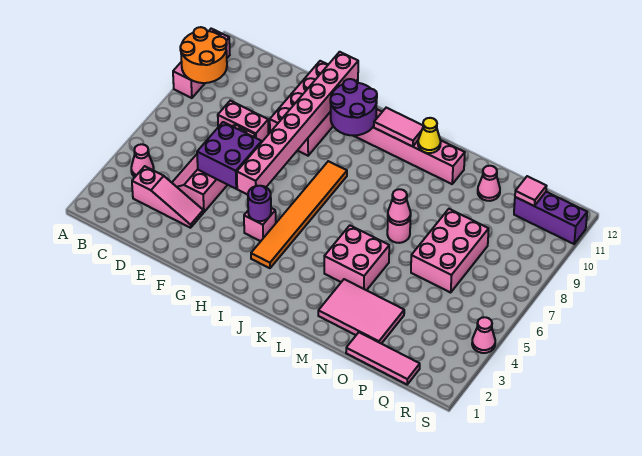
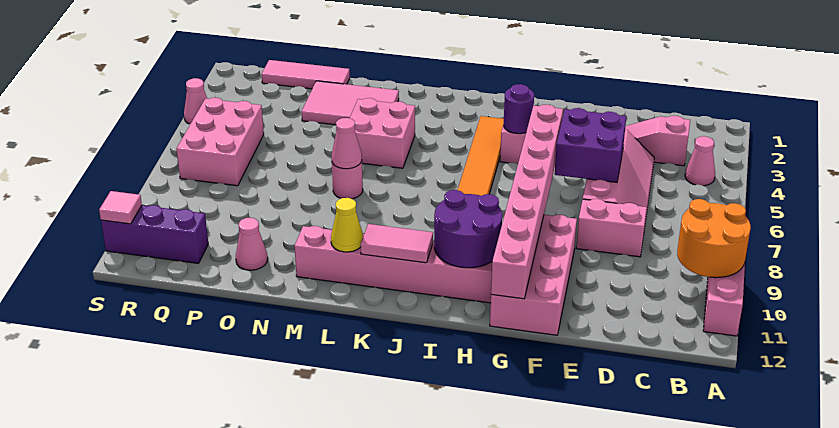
pink brick O6:P8 level 1 -> pink brick Q5:R7 level 1
pink tile Q11 level 2 -> pink tile S11 level 2

